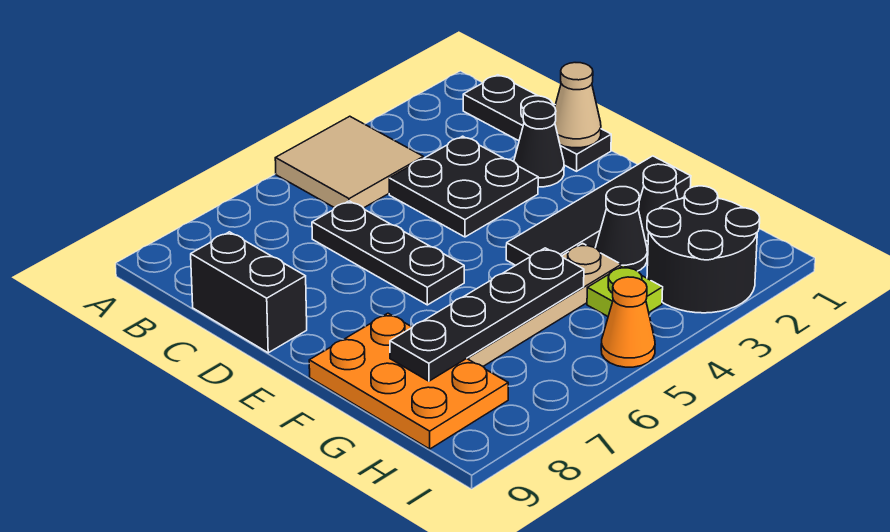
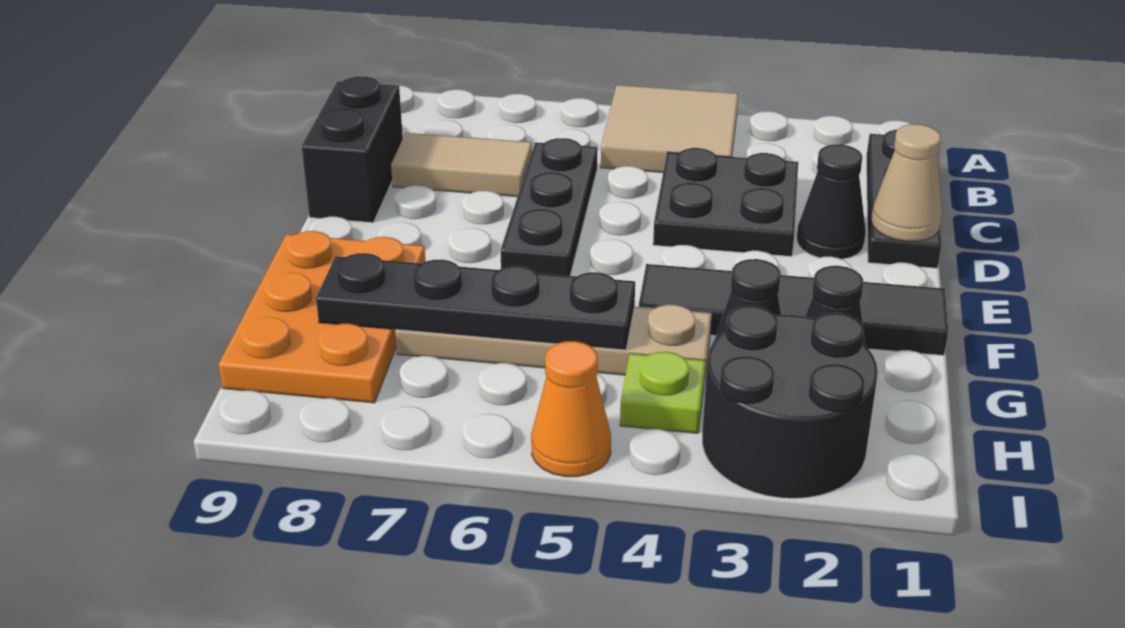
none -> tan tile C7:C8 level 1

